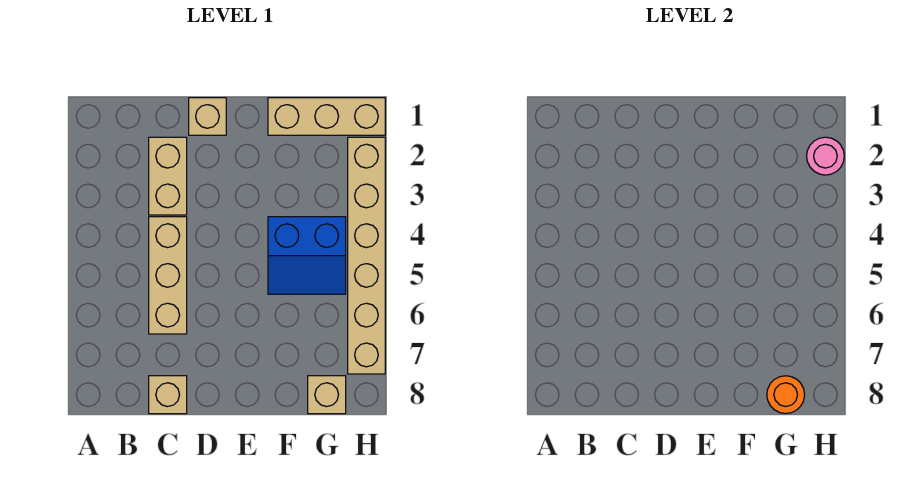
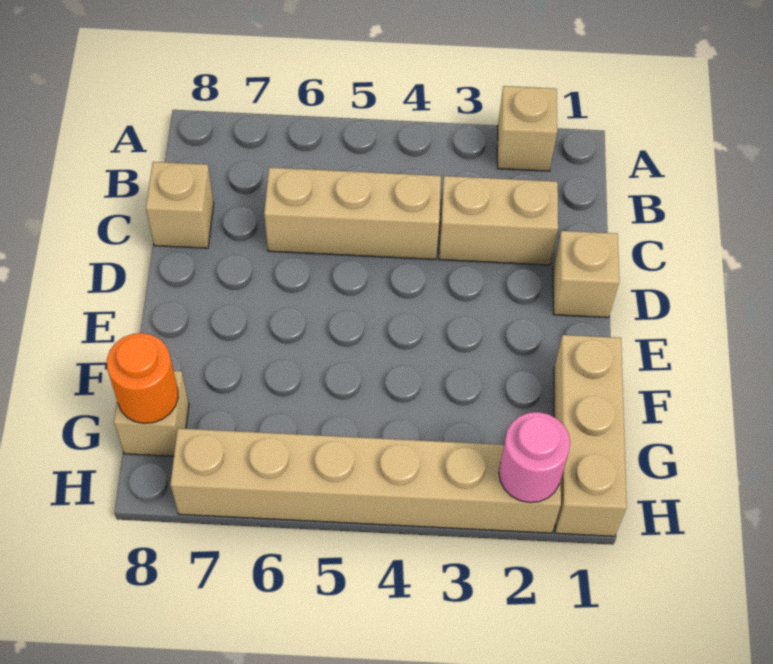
none -> tan brick A2 level 1
blue slope F4:G5 level 1 top 4 -> none

